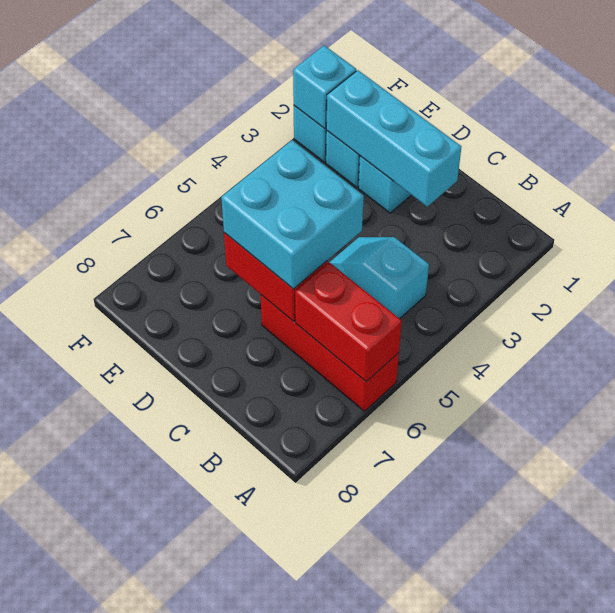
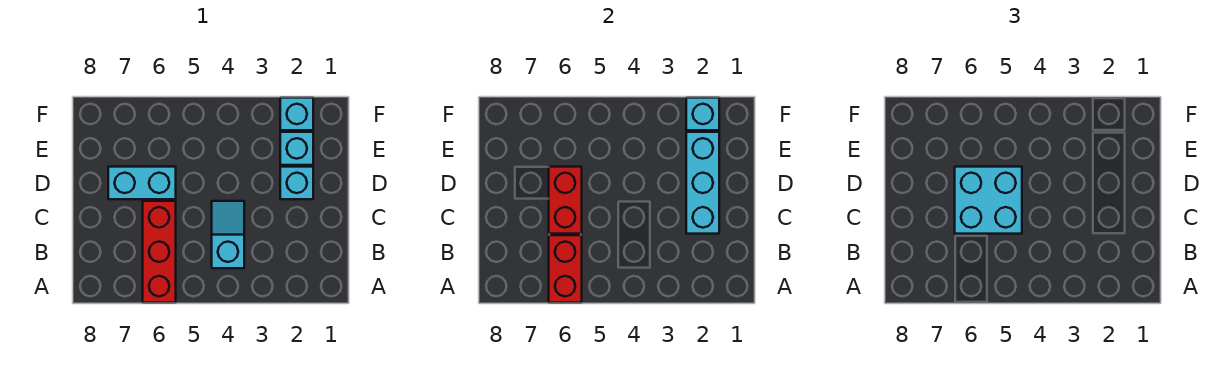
none -> cyan brick D6:D7 level 1

